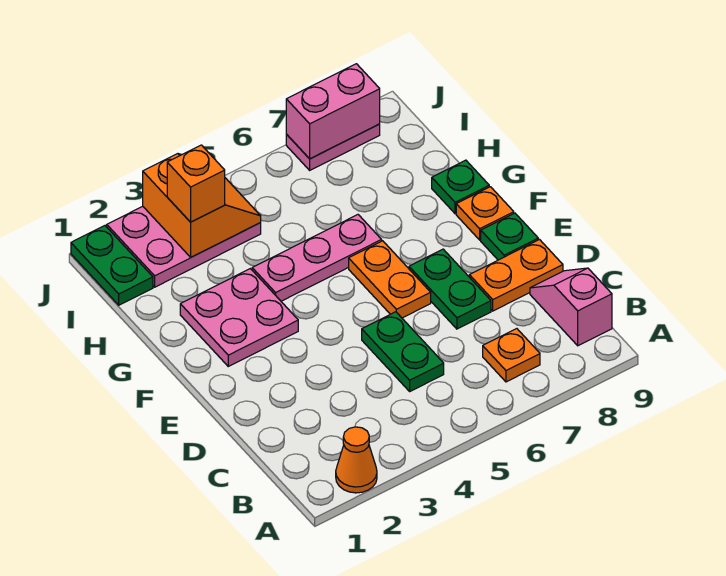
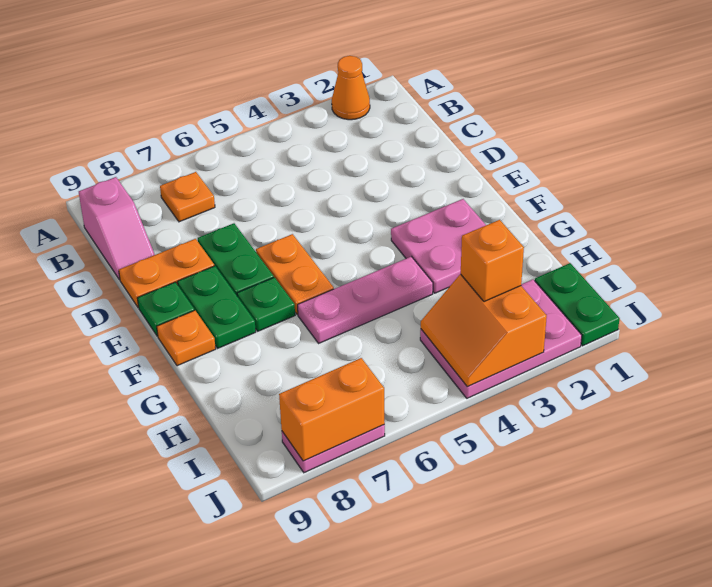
green plate C5:D5 level 1 -> green plate E8:F8 level 1
green plate G9 level 1 -> green plate F7 level 1
pink brick J7:J8 level 2 -> orange brick J7:J8 level 2

